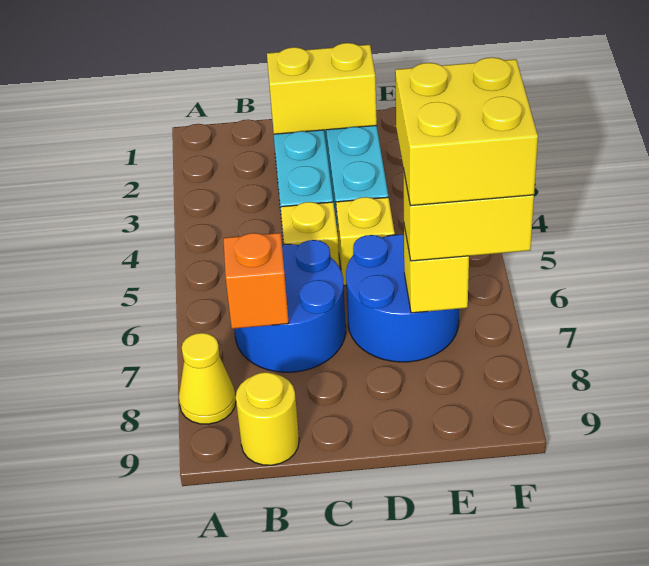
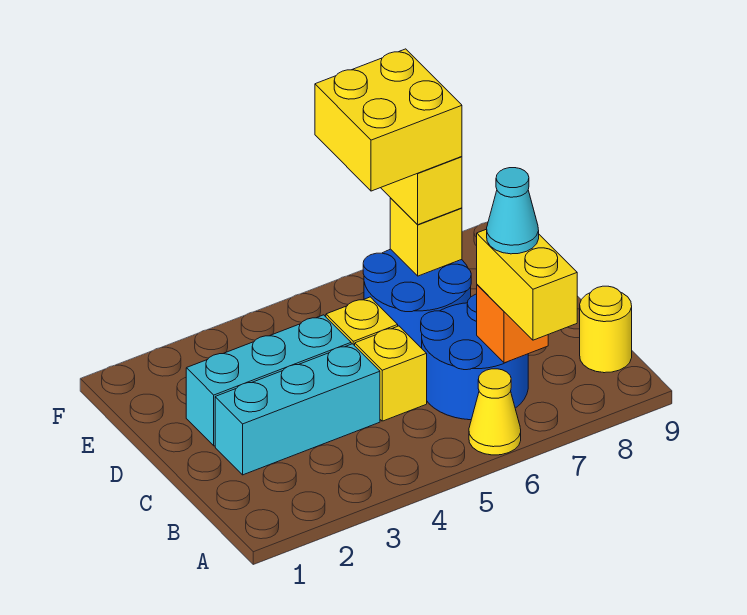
yellow cone A8 level 1 -> yellow cone A6 level 1
none -> cyan cone B7 level 4
yellow brick C2:D2 level 2 -> yellow brick A7:B7 level 3

